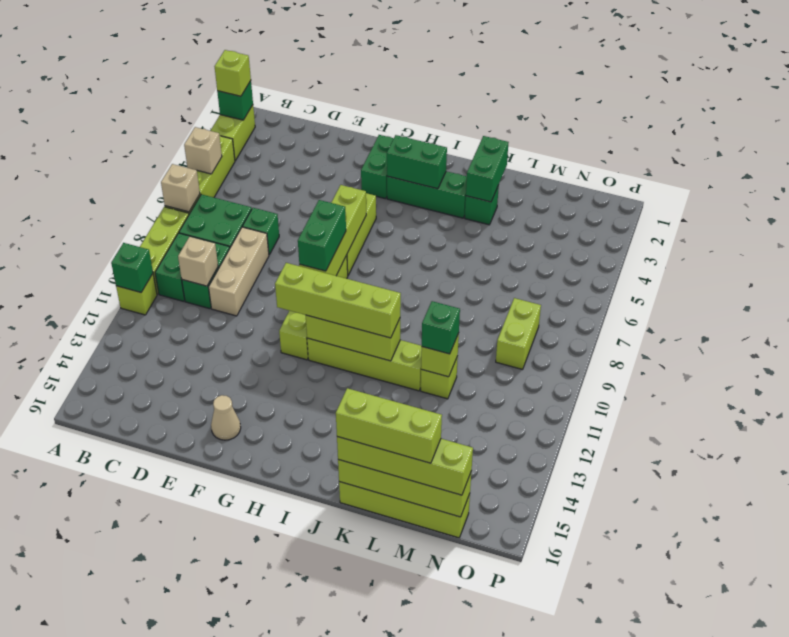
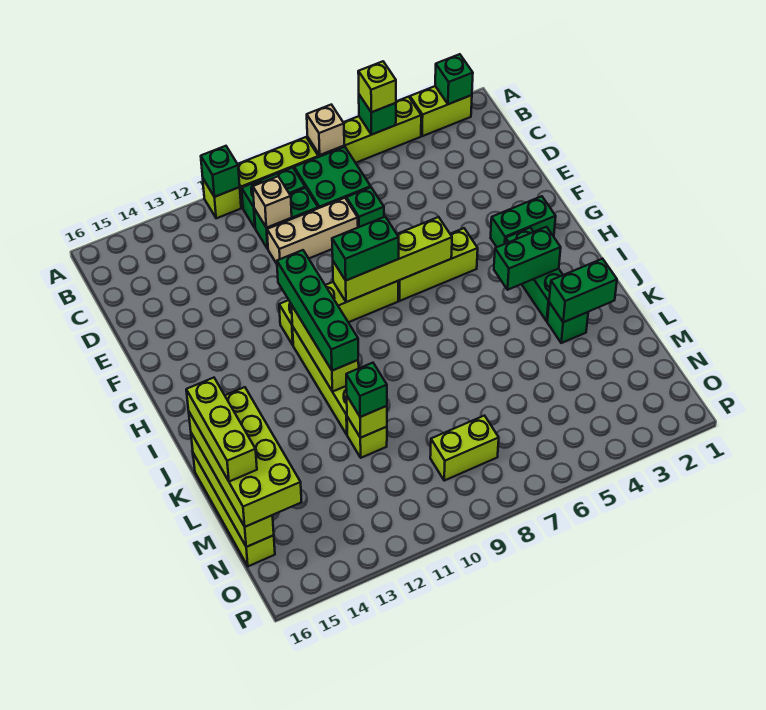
lime brick A2 level 3 -> lime brick A5 level 3
tan brick A5 level 2 -> green brick A5 level 2
tan cone F15 level 1 -> none
lime brick G11:J11 level 3 -> green brick G11:J11 level 3
green brick H3:I3 level 2 -> green brick I3:I4 level 2
lime brick K16:N16 level 3 -> lime brick K15:N16 level 3

